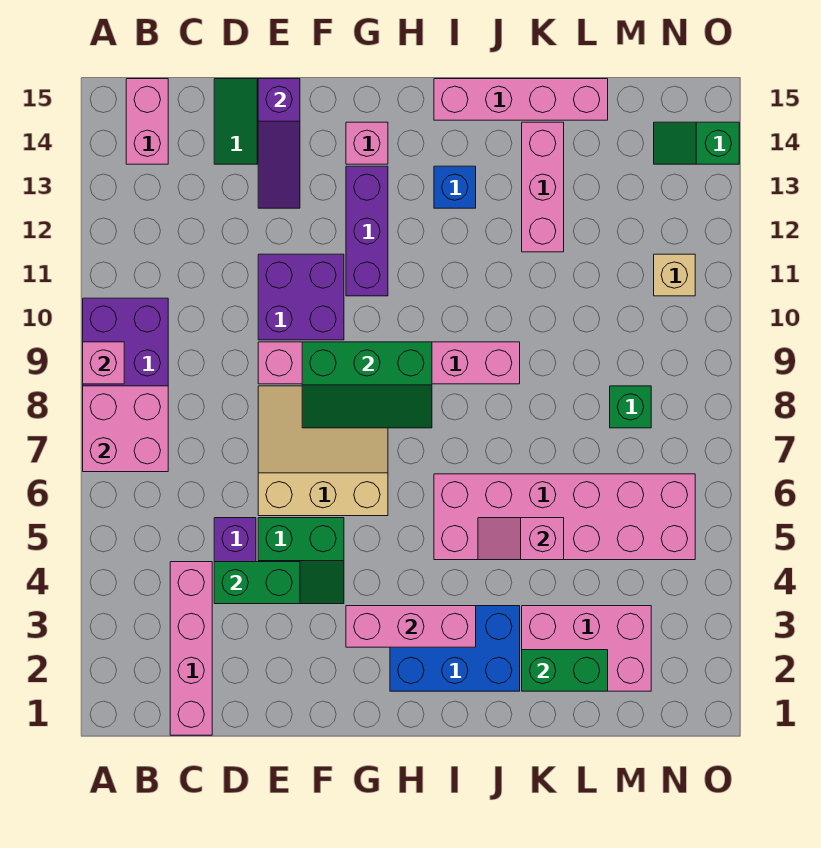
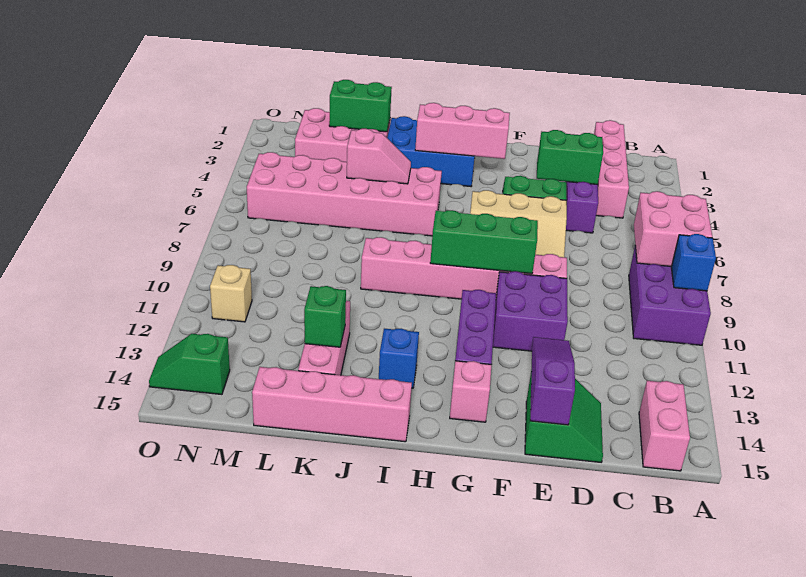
pink brick A9 level 2 -> blue brick A9 level 2
green brick M8 level 1 -> green brick K13 level 2
green slope N14:O14 level 1 top O -> green slope N14:O14 level 1 top N

